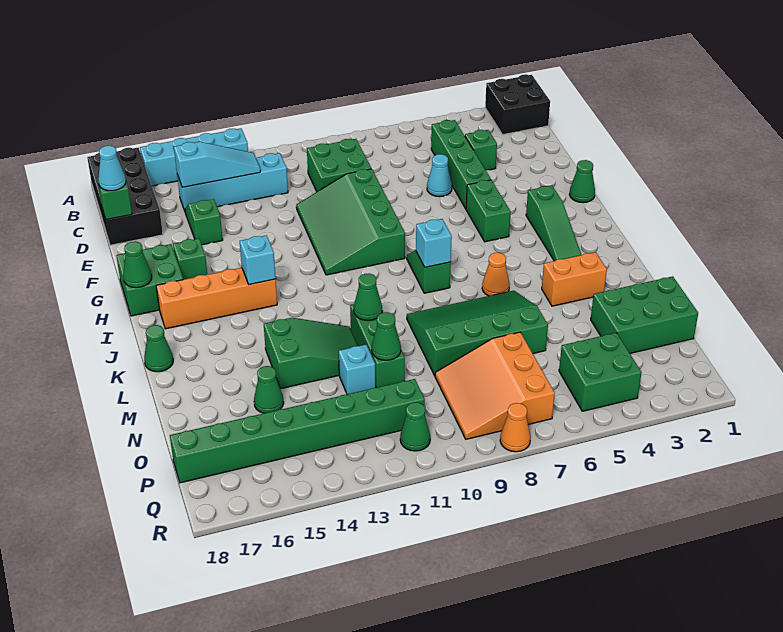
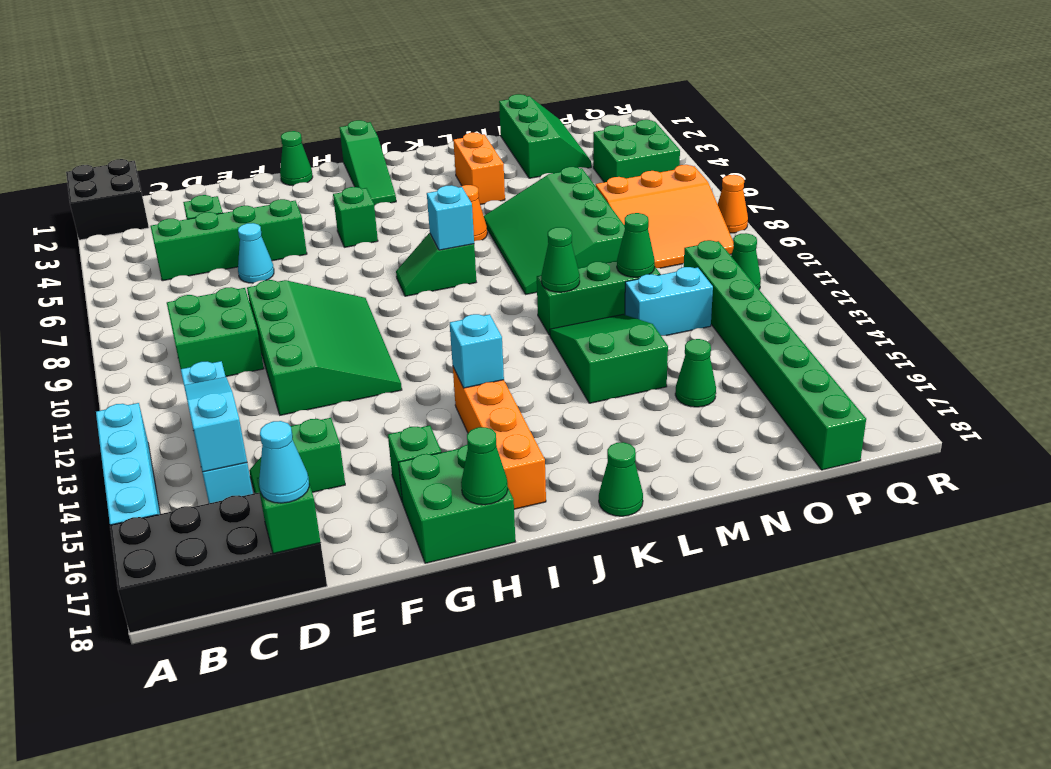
green slope E9:H11 level 1 top 9 -> green slope E9:G12 level 1 top E
green brick G5:H5 level 1 -> green brick H5 level 1
green slope H3:J3 level 1 top H -> green slope I1:I3 level 1 top 1
green brick N1:O3 level 1 -> green slope N1:O3 level 1 top N
cyan brick N12 level 1 -> cyan brick N12:O12 level 1

